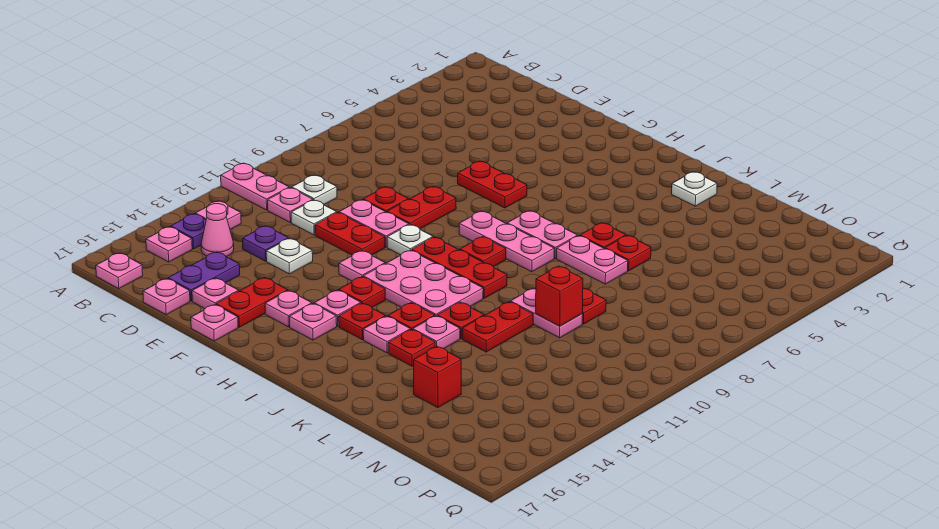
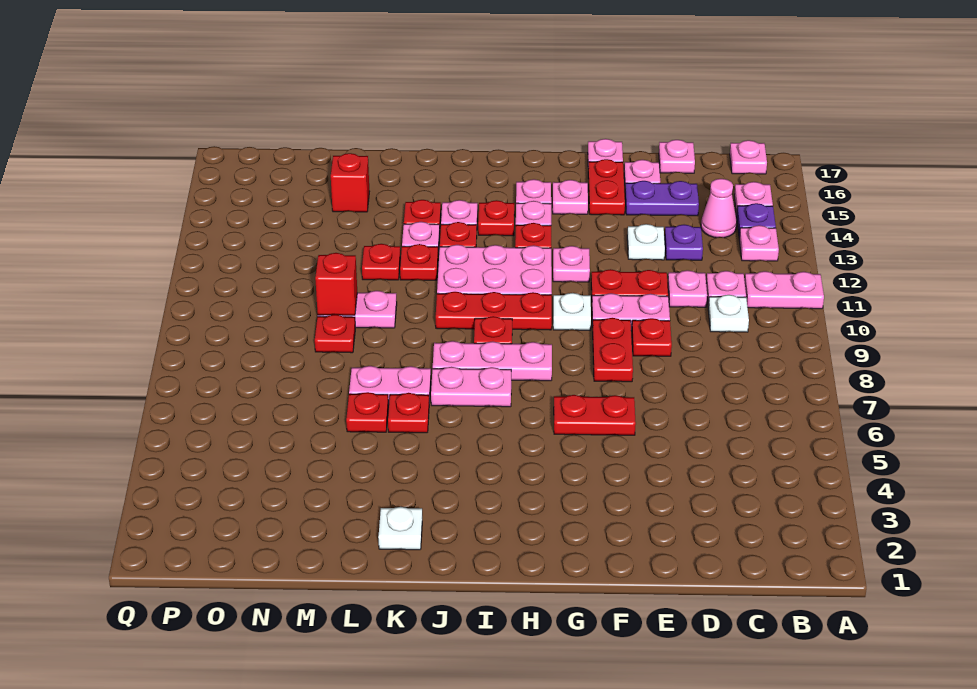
white plate D11 level 1 -> pink plate D11 level 1
purple plate D15:D16 level 1 -> purple plate D15:E15 level 1
red plate L11:L12 level 1 -> red plate L12 level 1

